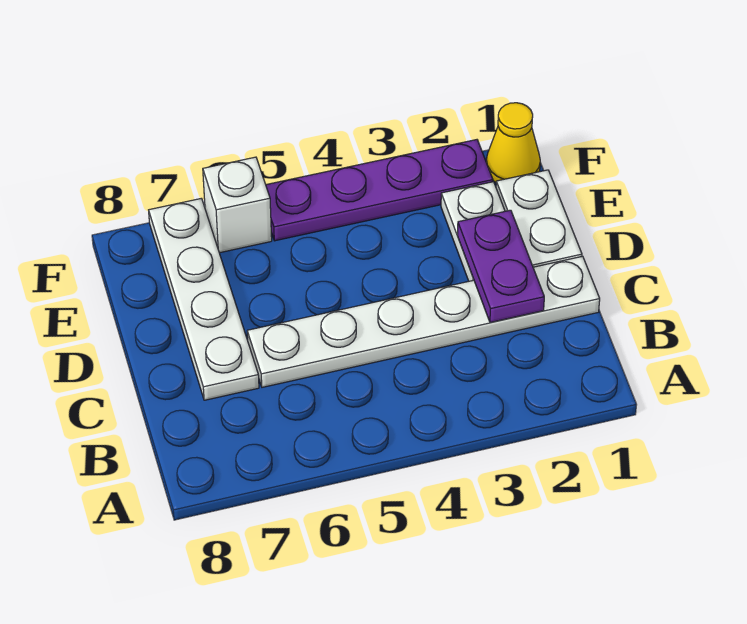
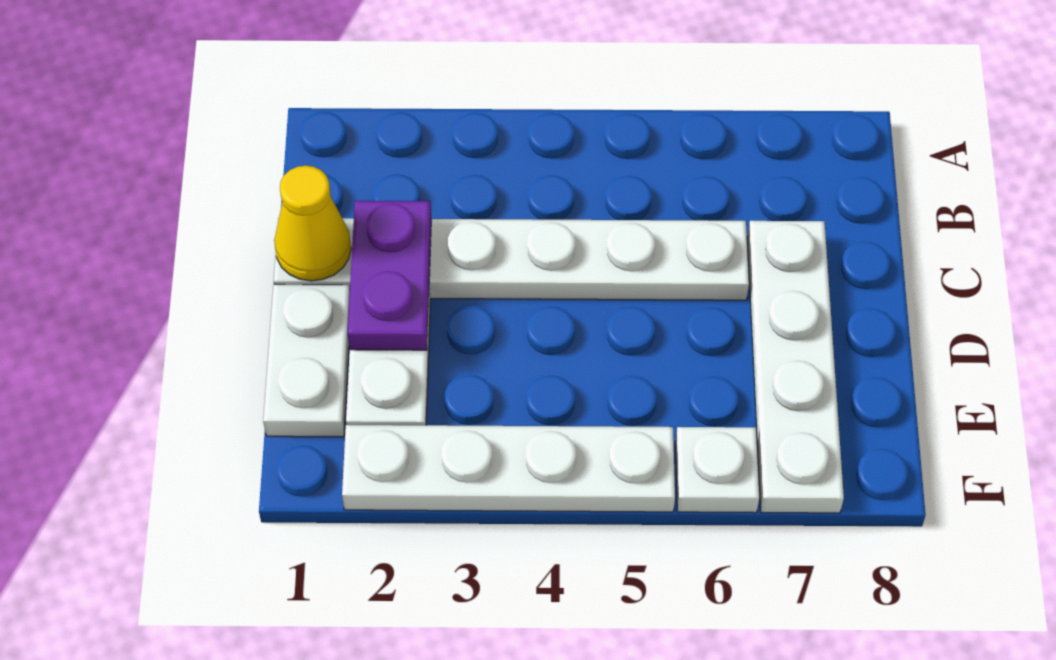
yellow cone F1 level 1 -> yellow cone C1 level 2
purple plate F2:F5 level 1 -> white plate F2:F5 level 1
white brick F6 level 1 -> white plate F6 level 1

